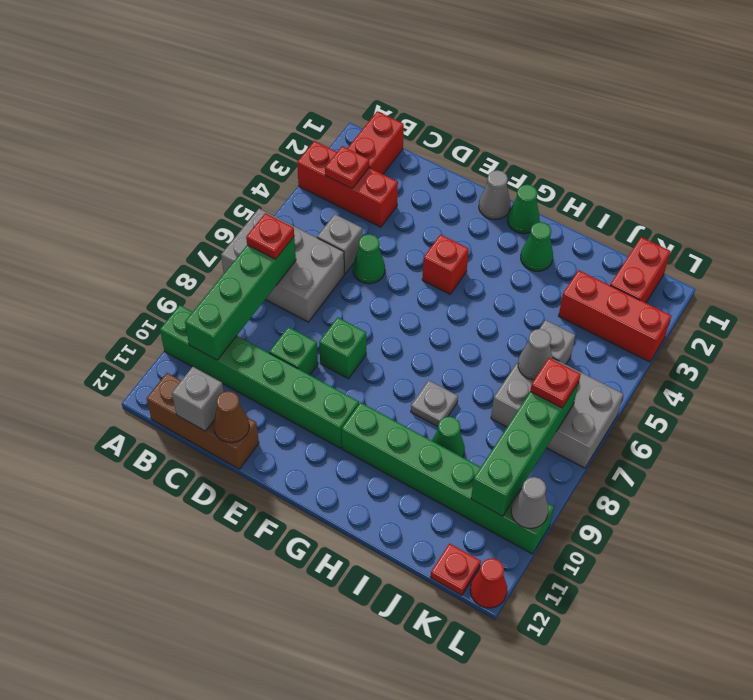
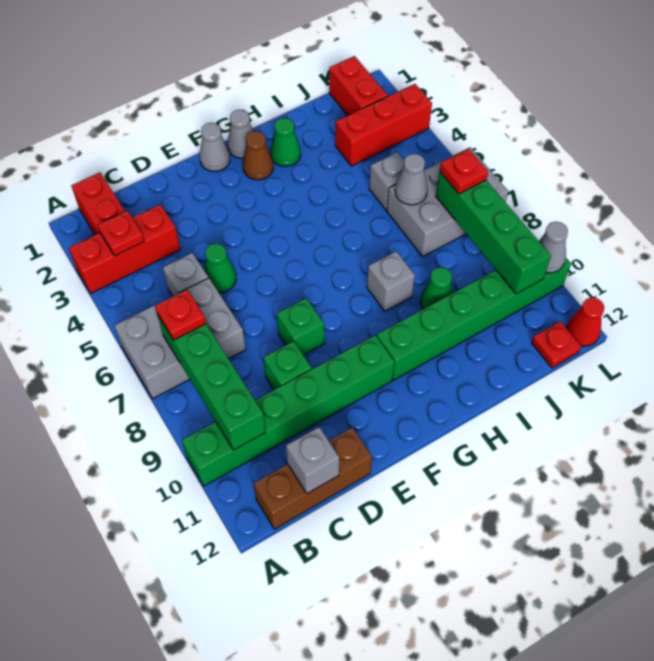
brown cone D12 level 2 -> brown cone G2 level 1
red brick F4 level 1 -> none
green cone G1 level 1 -> grey cone G1 level 1
grey plate H8 level 1 -> grey brick H8 level 1

